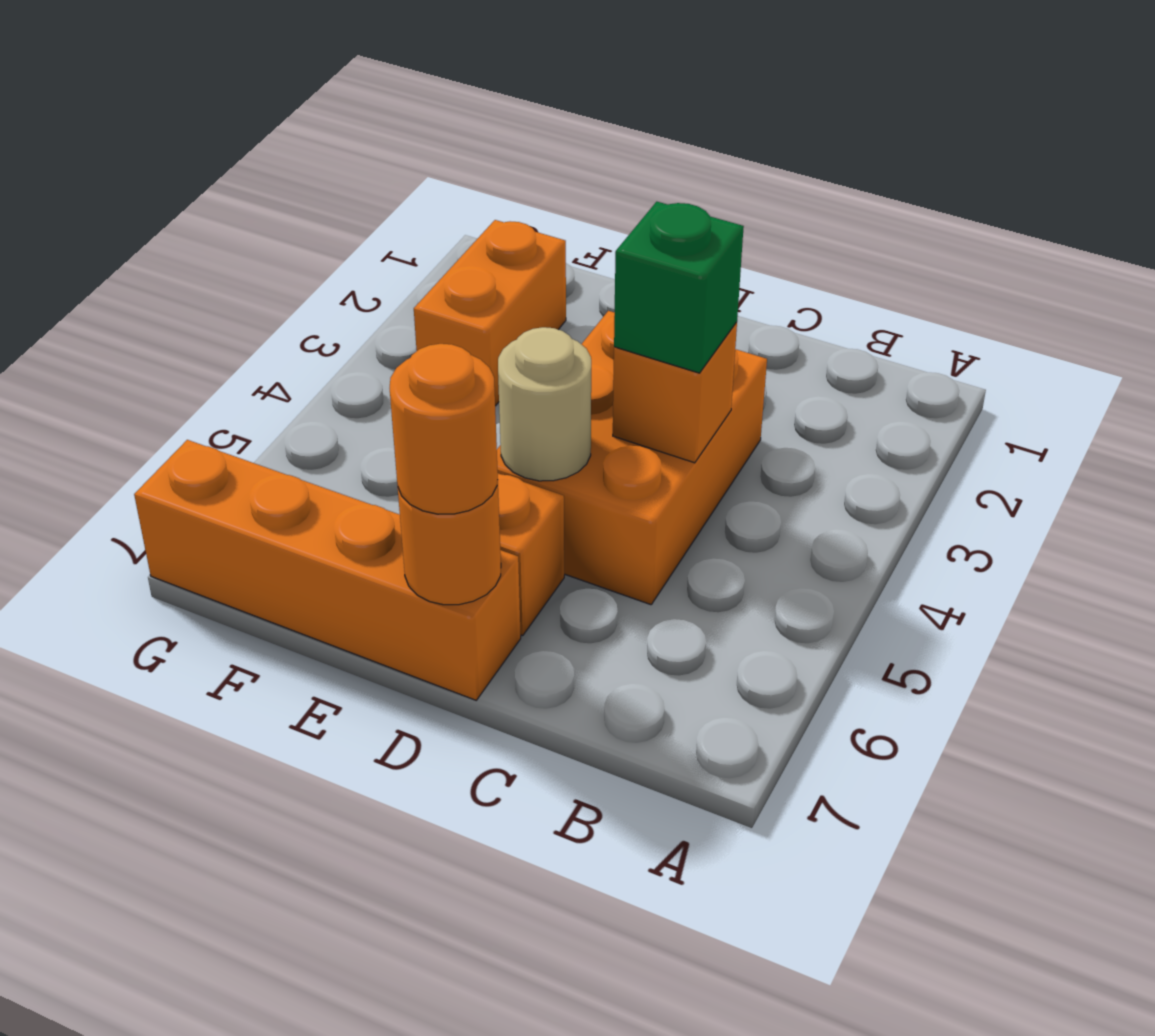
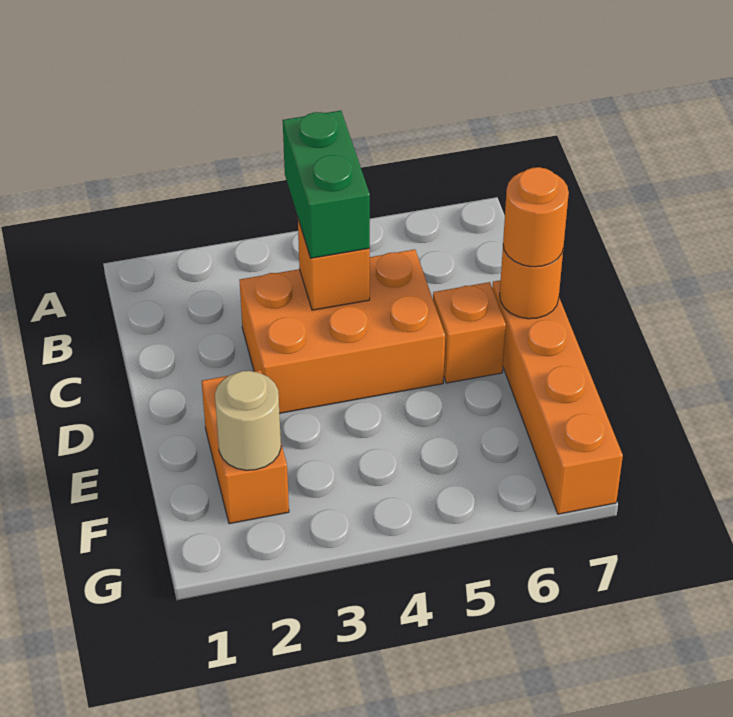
green brick C4 level 3 -> green brick B4:C4 level 3
tan round brick D5 level 2 -> tan round brick F2 level 2
orange brick F2:F3 level 1 -> orange brick E2:F2 level 1

